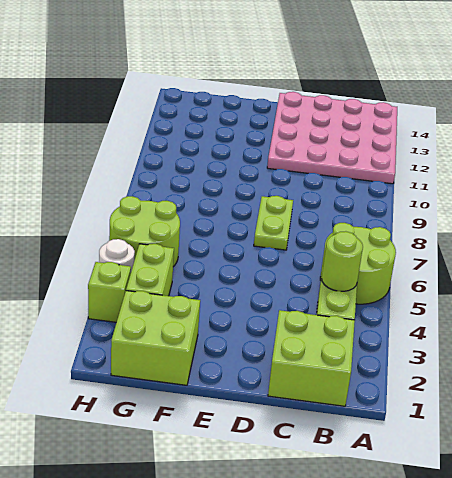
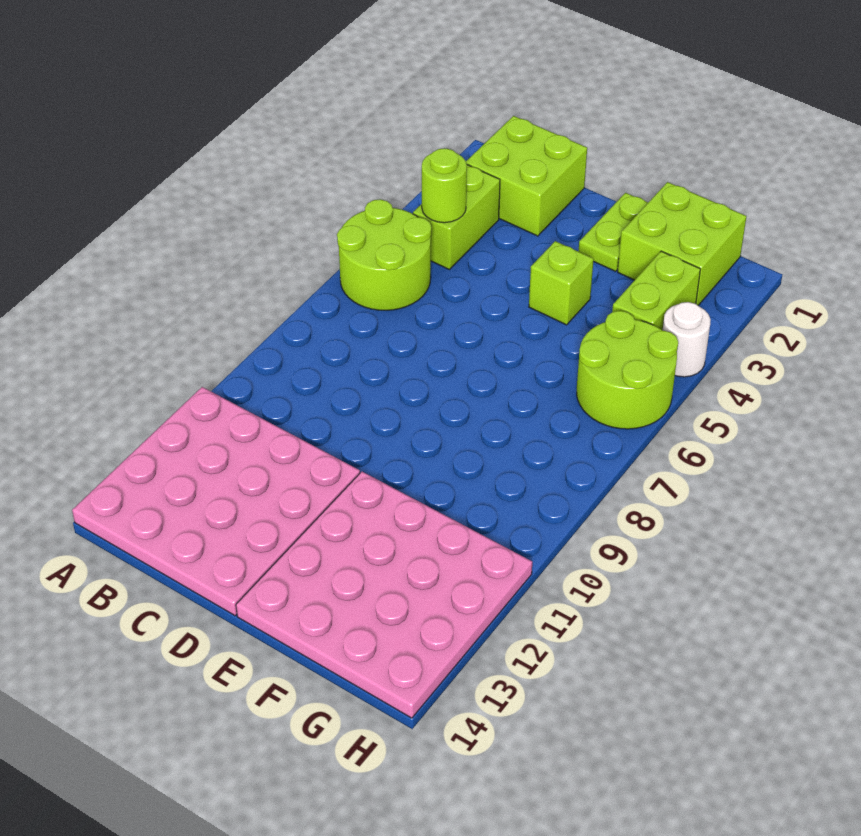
lime plate D7:D8 level 1 -> lime plate E1:E2 level 1
none -> pink plate E11:H14 level 1
lime brick H3 level 1 -> lime brick E4 level 1

